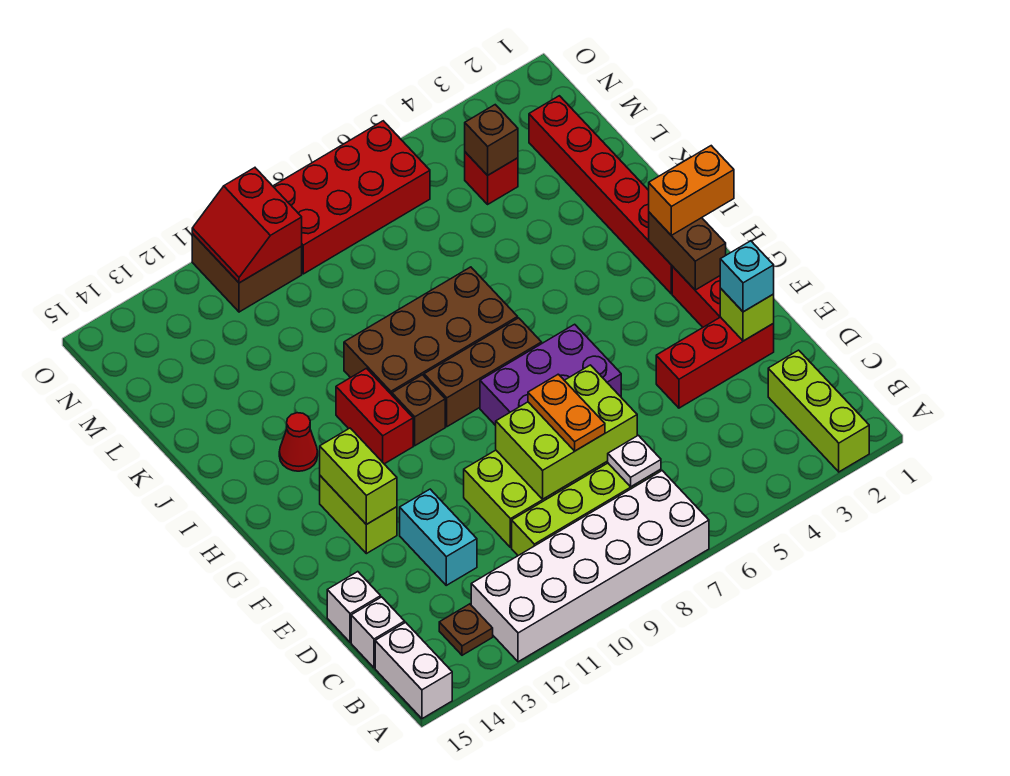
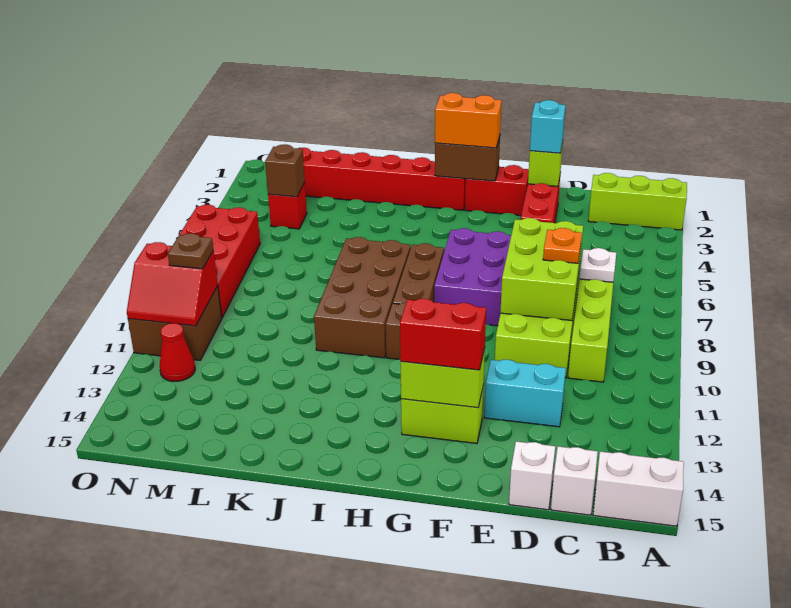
white brick A7:B12 level 1 -> none
brown plate B13 level 1 -> brown plate N10 level 3
orange plate D8:E8 level 3 -> orange plate D8 level 3
orange brick H1:H2 level 3 -> orange brick G2:H2 level 3
red brick H11:I11 level 1 -> red brick F13:G13 level 3
red cone I13 level 1 -> red cone N12 level 1

